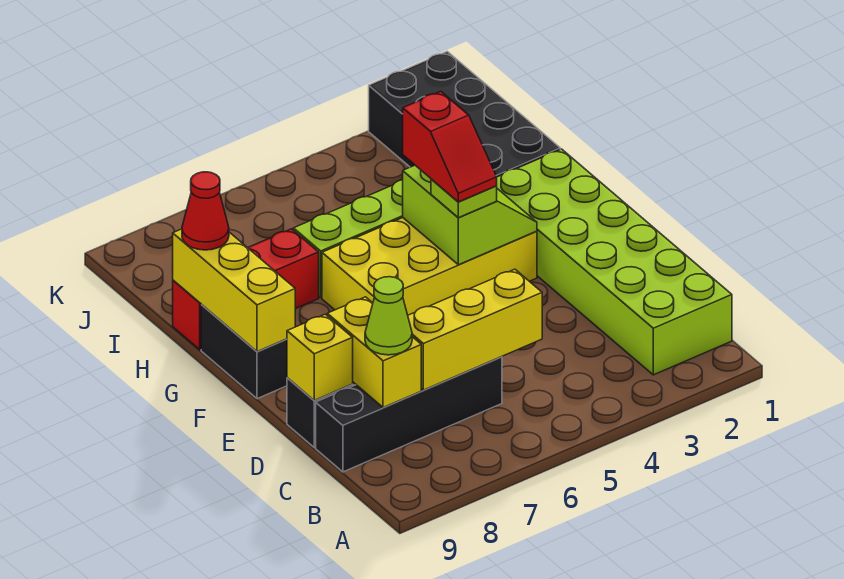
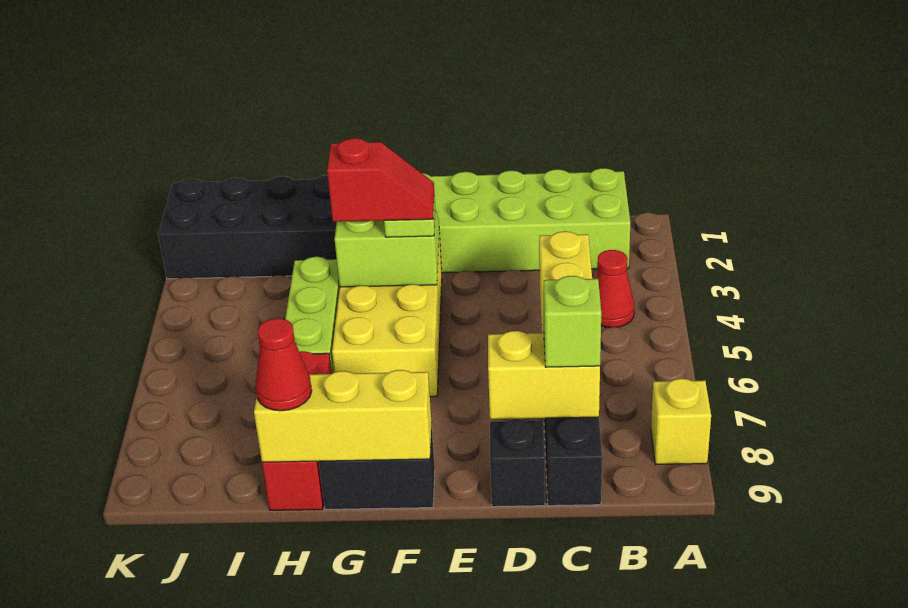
none -> red cone B4 level 1
lime cone C8 level 3 -> lime brick C8 level 3
yellow brick D9 level 2 -> yellow brick A8 level 1

